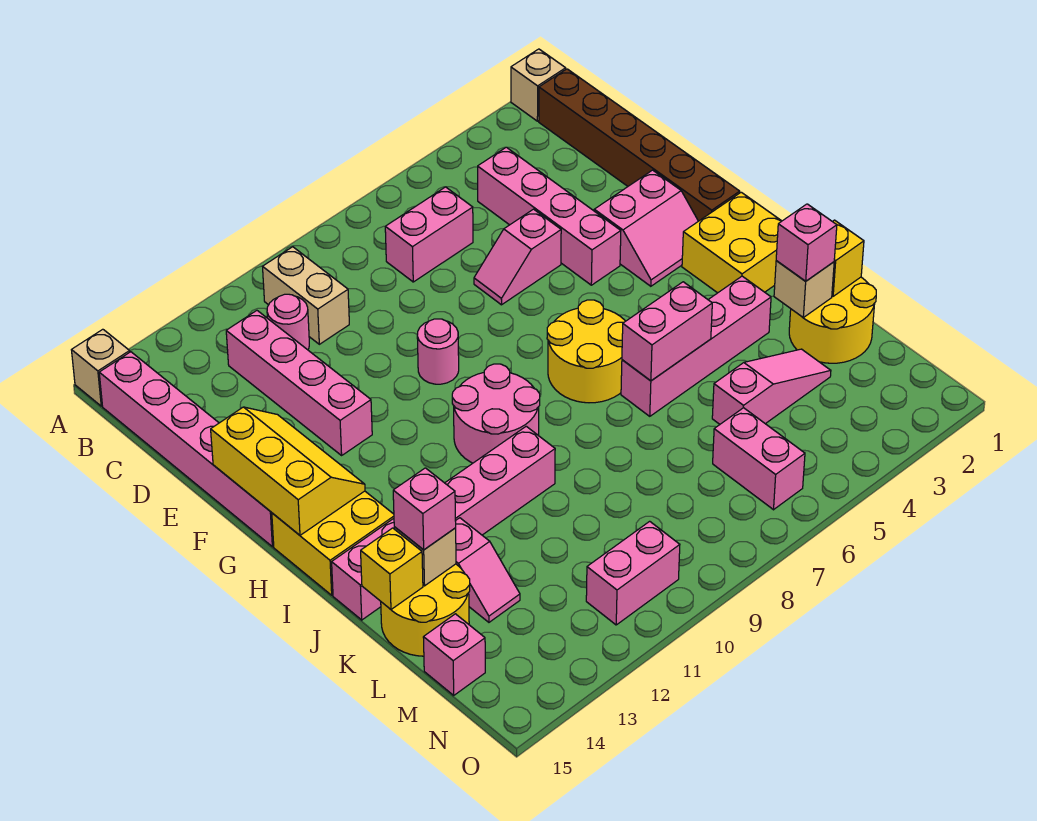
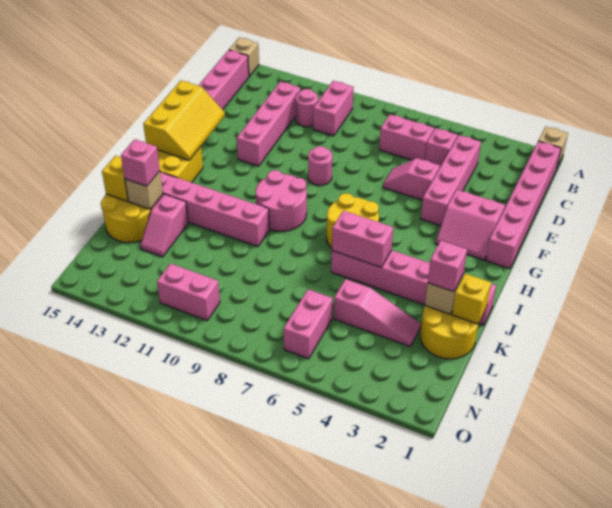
brown brick B1:G1 level 1 -> pink brick B1:G1 level 1
tan brick B10:C10 level 1 -> pink brick B10:C10 level 1
yellow brick H1:I2 level 1 -> none
pink brick J3:J6 level 1 -> pink brick J1:J6 level 1
pink brick M15 level 1 -> pink brick C5 level 1

